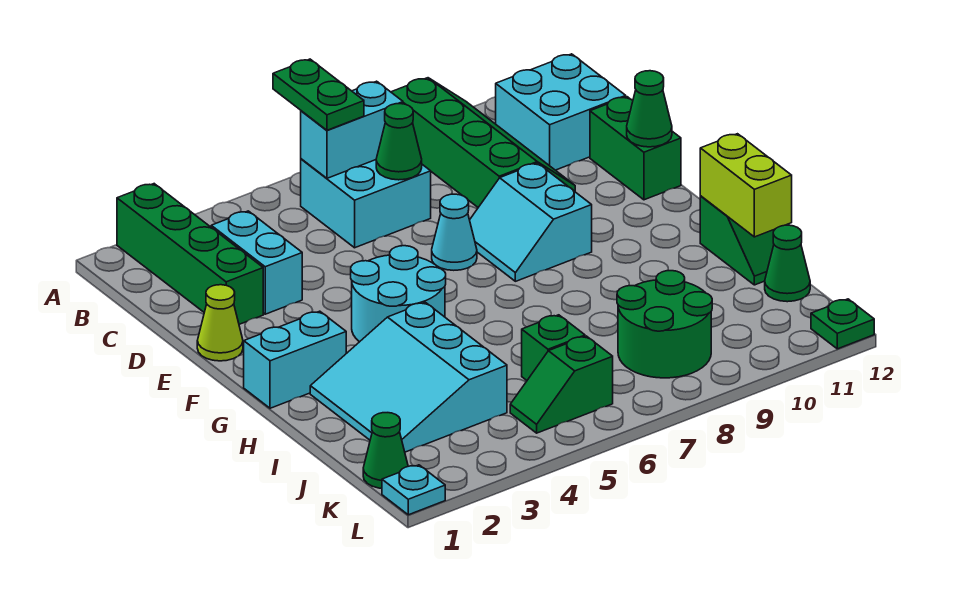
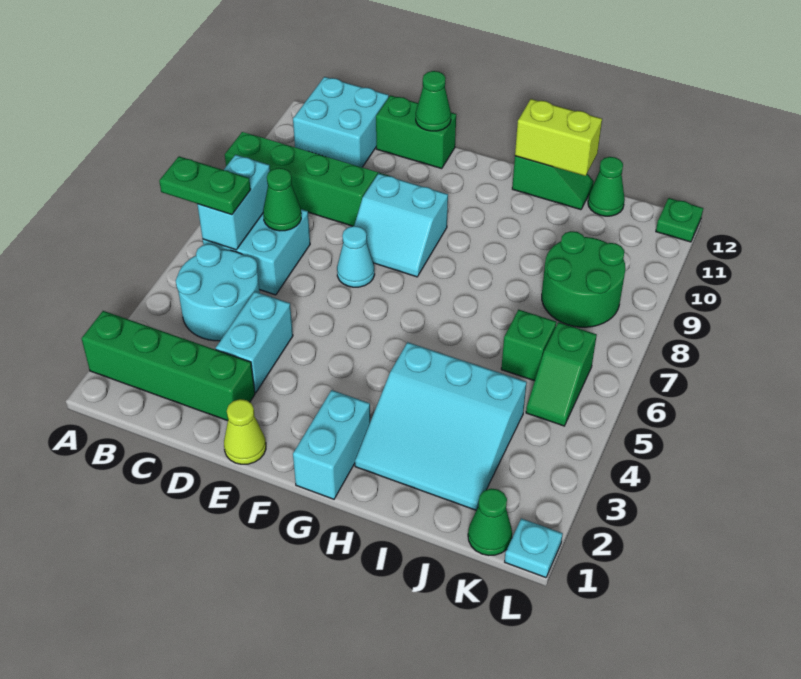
cyan brick C3:D3 level 1 -> cyan brick D3:D4 level 1
cyan round brick F4:G5 level 1 -> cyan round brick B4:C5 level 1

